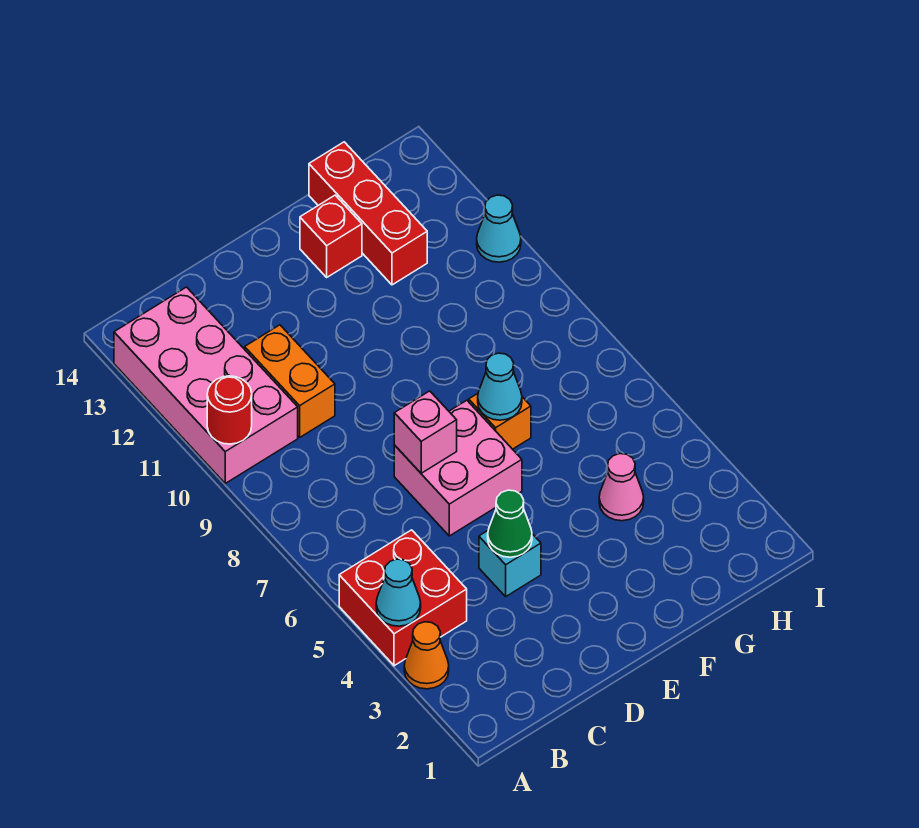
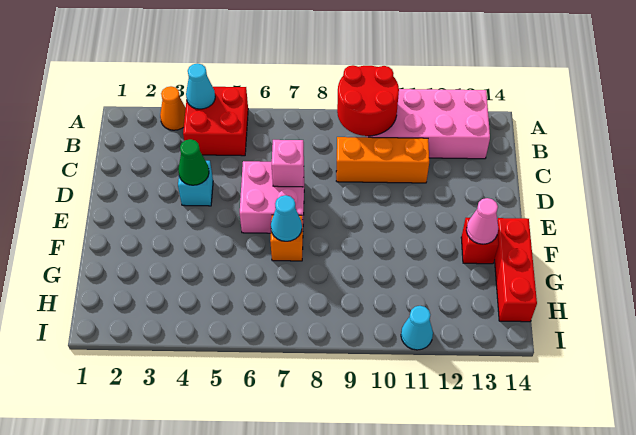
red round brick A10 level 2 -> red round brick A9:B10 level 2
orange brick C10:C11 level 1 -> orange brick C9:C11 level 1
pink cone G4 level 1 -> pink cone F13 level 2
red brick G12:G14 level 1 -> red brick F14:H14 level 1

